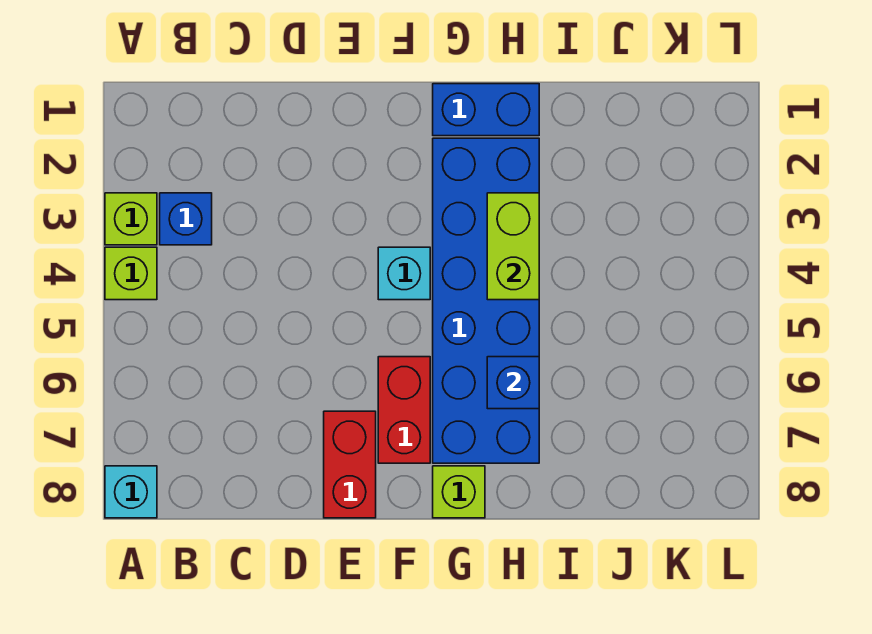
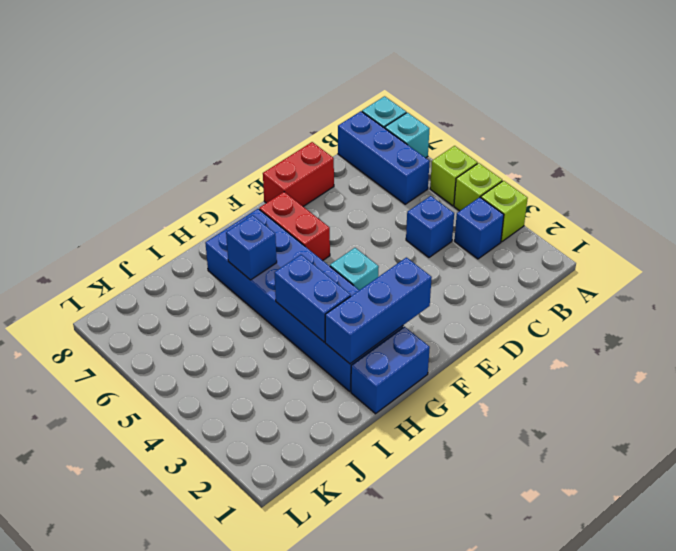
none -> cyan brick A7 level 1
none -> blue brick B6:B8 level 1
none -> blue brick C4 level 1
red brick E7:E8 level 1 -> red brick D8:E8 level 1
none -> blue brick F2:H2 level 2
lime brick G8 level 1 -> lime brick A5 level 1
lime brick H3:H4 level 2 -> blue brick H3:H4 level 2

